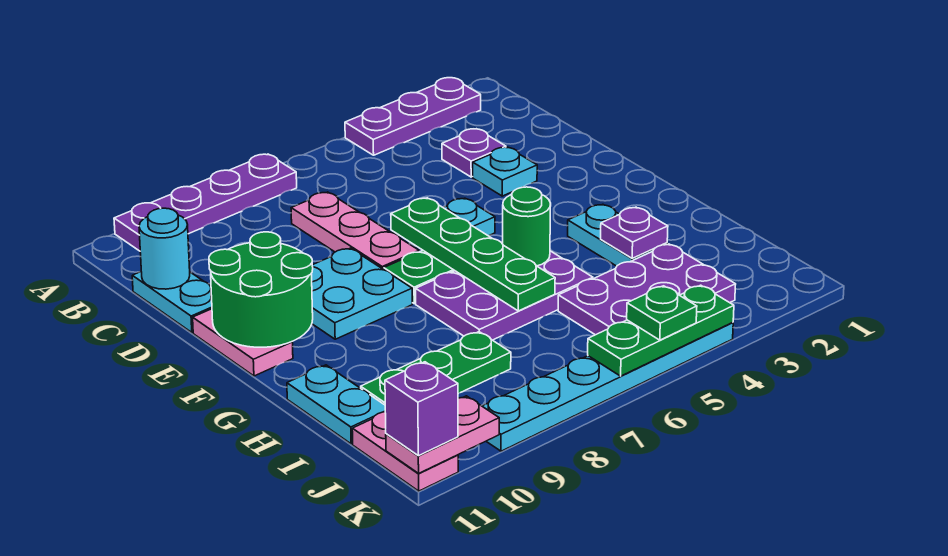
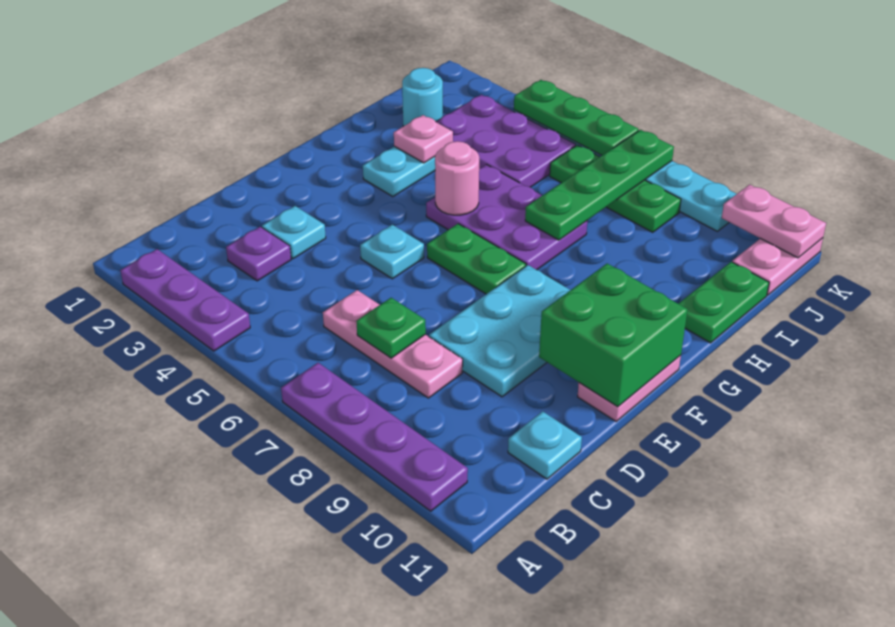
pink plate C7:E7 level 1 -> pink plate C6:C8 level 1
cyan plate C11:D11 level 1 -> cyan plate C11 level 1
cyan round brick C11 level 2 -> cyan round brick I2 level 1
green plate E6:H6 level 2 -> green plate H7:K7 level 2
cyan plate E8:F9 level 1 -> cyan plate D8:F9 level 1
green round brick E10:F11 level 2 -> green brick E10:F11 level 2
green round brick G5 level 2 -> pink round brick G5 level 2
purple plate H3 level 2 -> pink plate H3 level 2
cyan plate H11:I11 level 1 -> green plate H11:I11 level 1
green plate I8:I10 level 1 -> green plate J6:J8 level 1
green plate K5 level 3 -> green plate C7 level 2
purple brick K11 level 3 -> none

